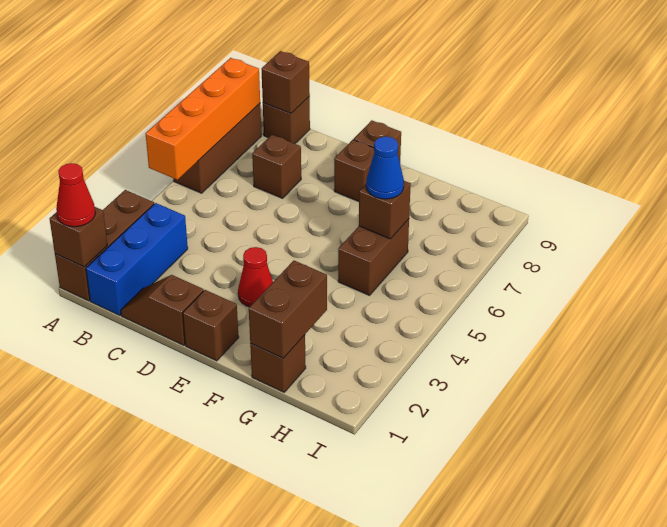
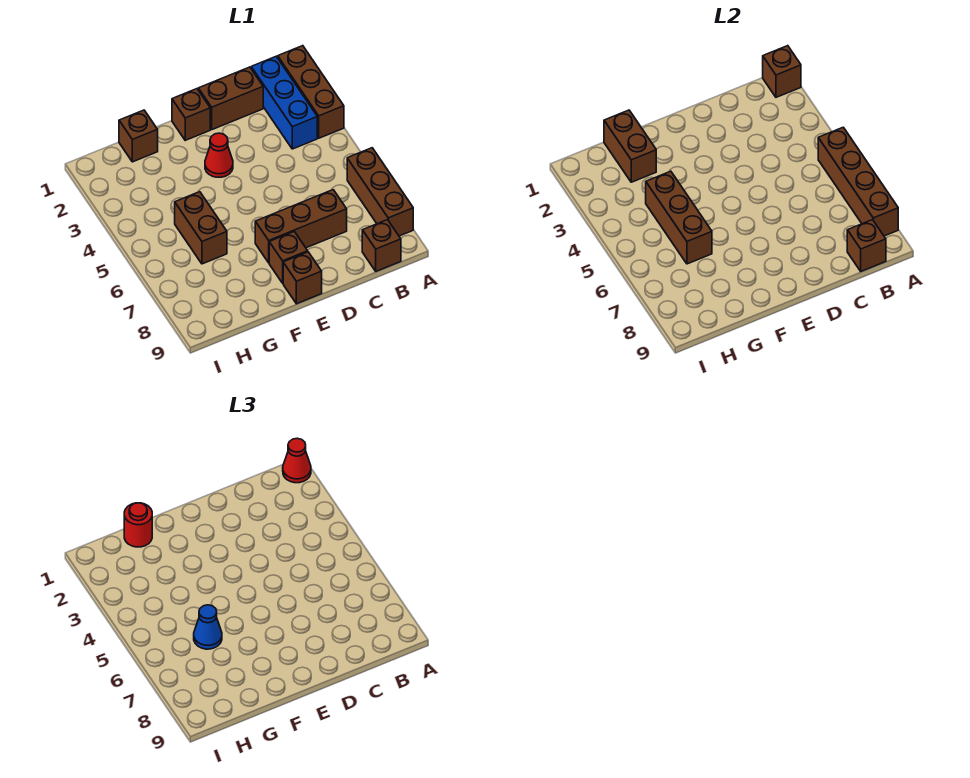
orange brick A5:A8 level 2 -> brown brick A5:A8 level 2
brown slope C1:D1 level 1 top D -> brown brick C1:D1 level 1
brown brick C7 level 1 -> brown brick C7:E7 level 1
none -> red round brick G1 level 3
brown brick G6 level 2 -> brown brick G4:G6 level 2

